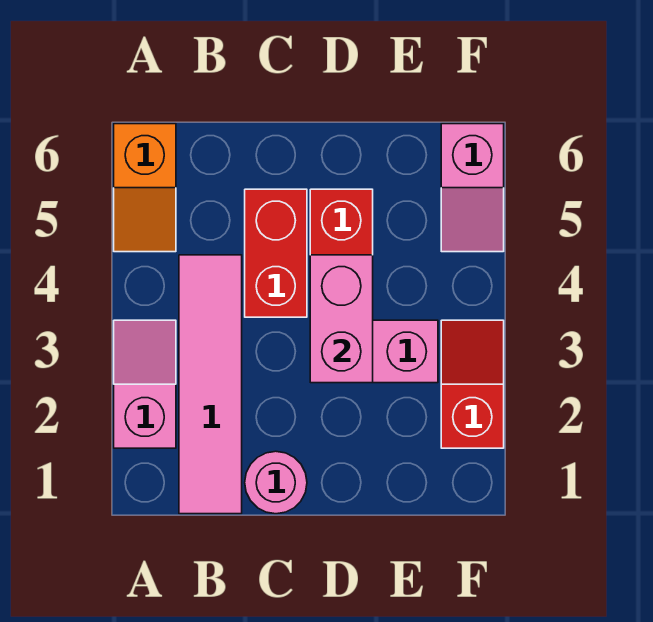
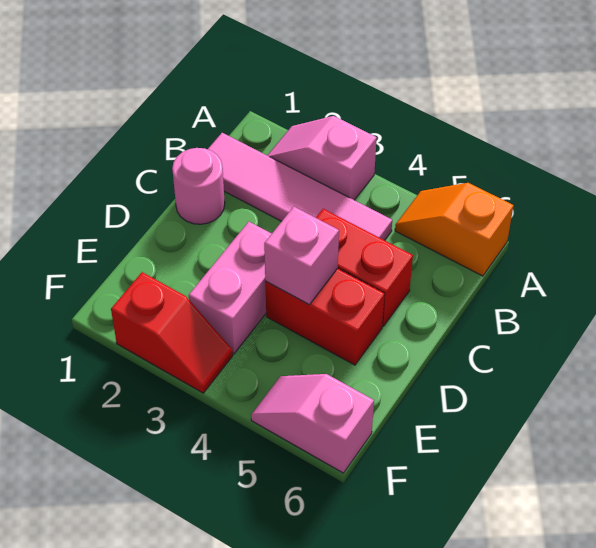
pink slope A2:A3 level 1 top 2 -> pink slope A2:A3 level 1 top 3
pink brick D3:D4 level 2 -> pink brick D4 level 2

